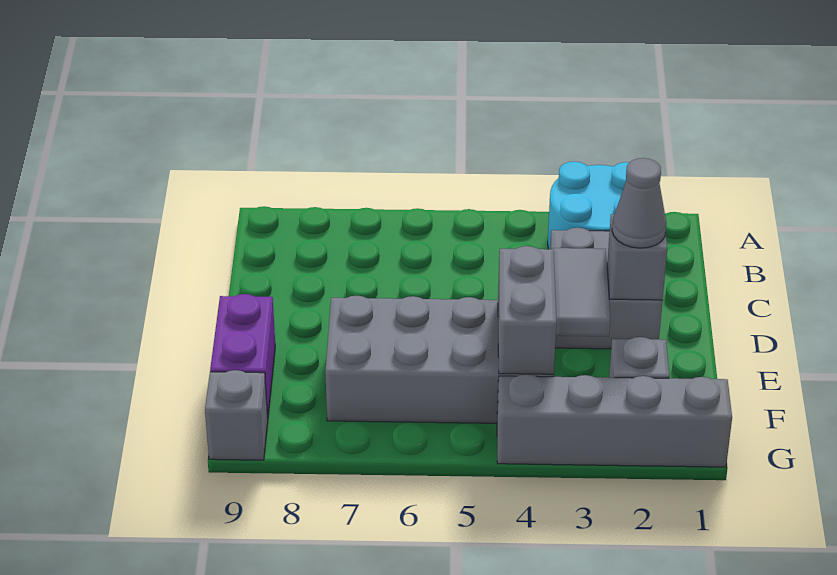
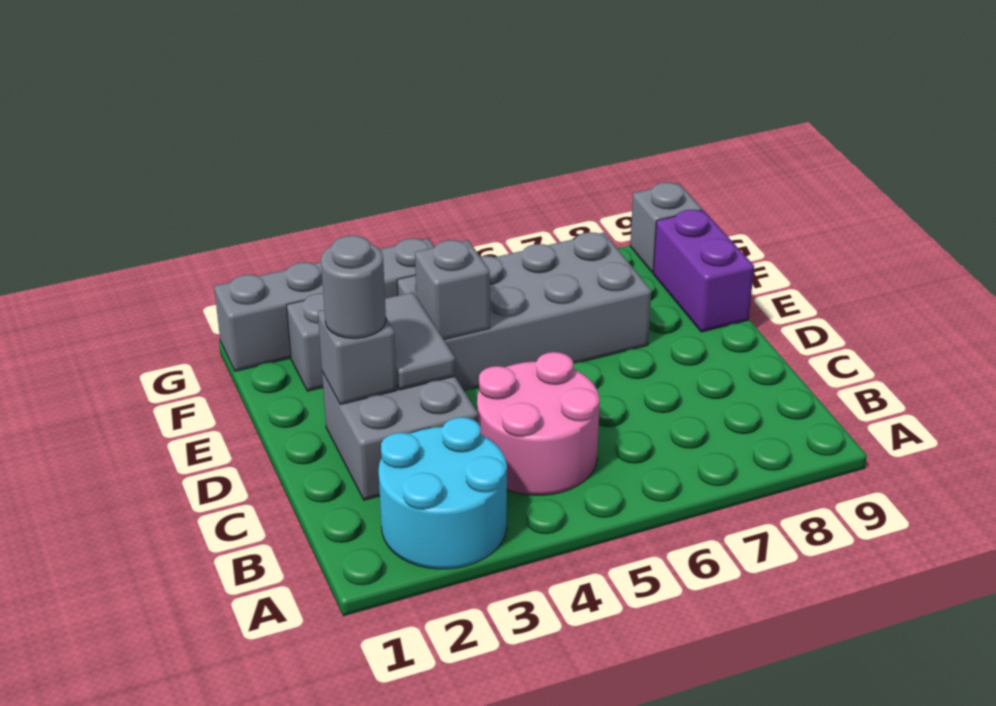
none -> pink round brick B4:C5 level 1
grey cone D2 level 3 -> grey round brick D2 level 3
grey brick E4:F4 level 2 -> grey brick E4 level 2

